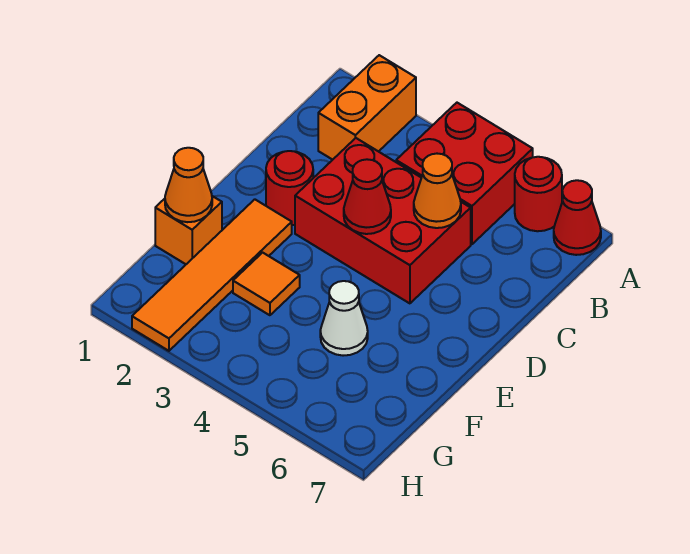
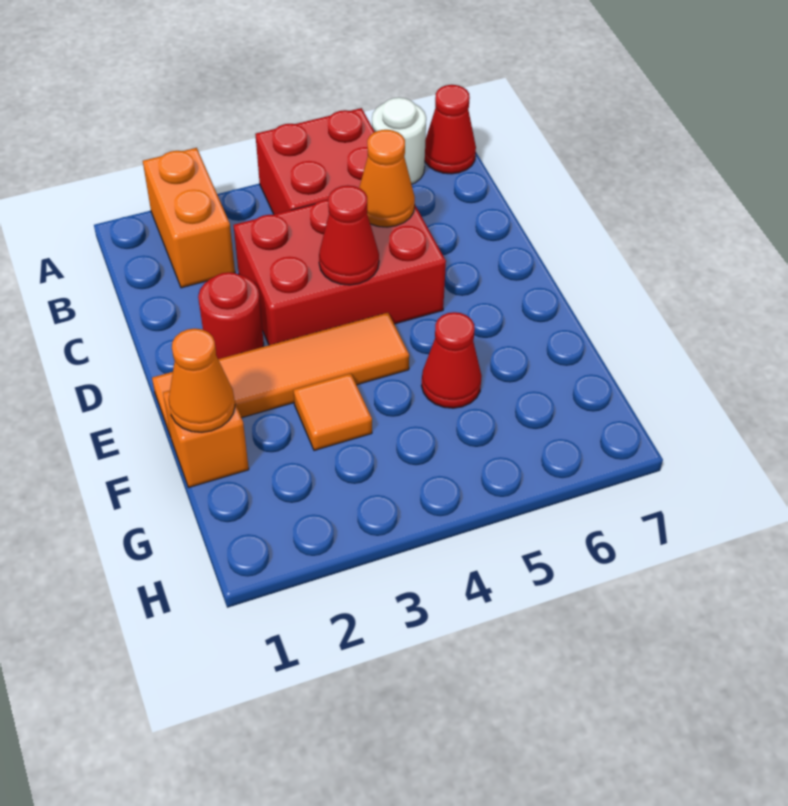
red round brick A6 level 1 -> white round brick A6 level 1
orange tile E2:H2 level 1 -> orange tile E1:E4 level 1
white cone F5 level 1 -> red cone F5 level 1

